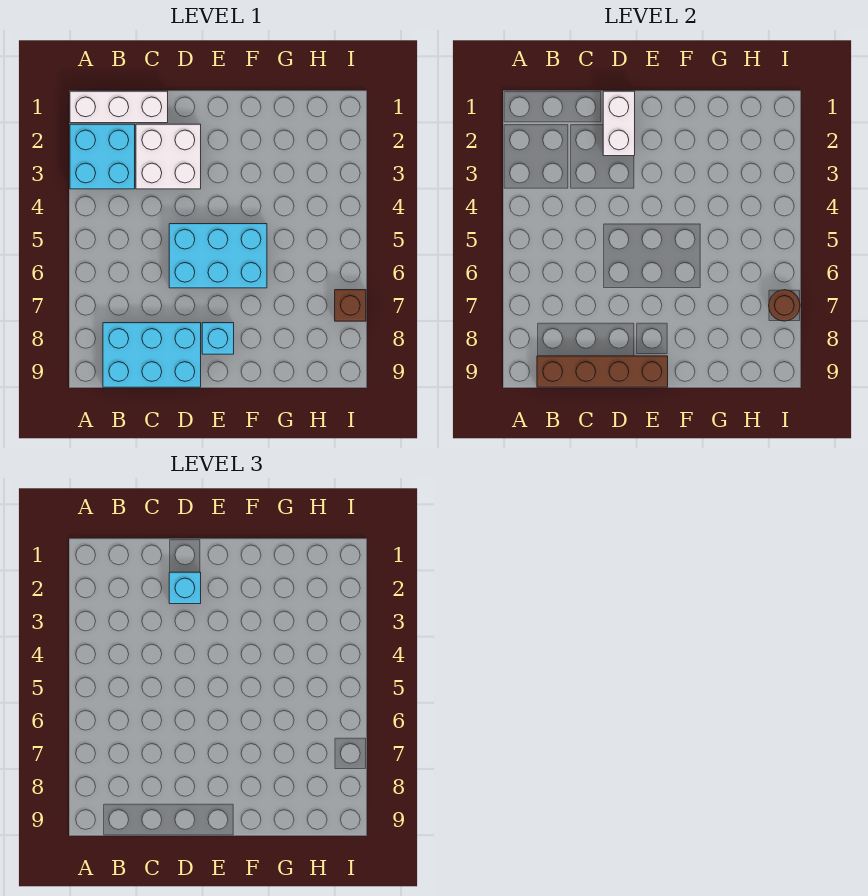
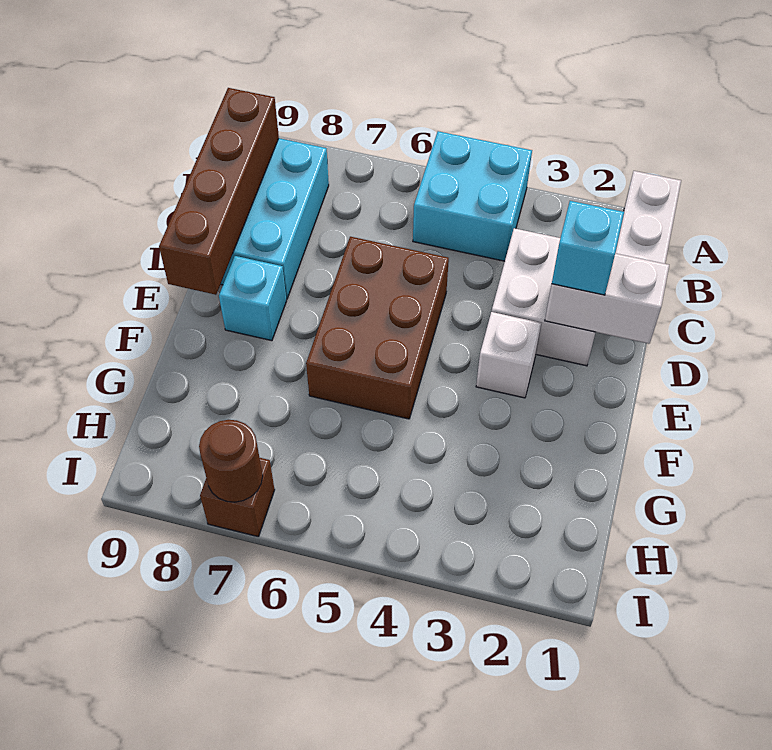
cyan brick A2:B3 level 1 -> cyan brick A4:B5 level 1
cyan brick D5:F6 level 1 -> brown brick D5:F6 level 1
none -> white brick E3 level 1

